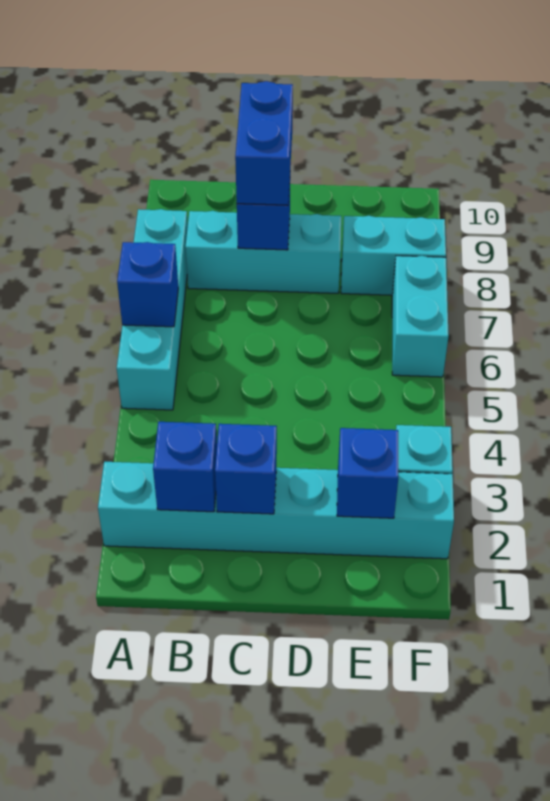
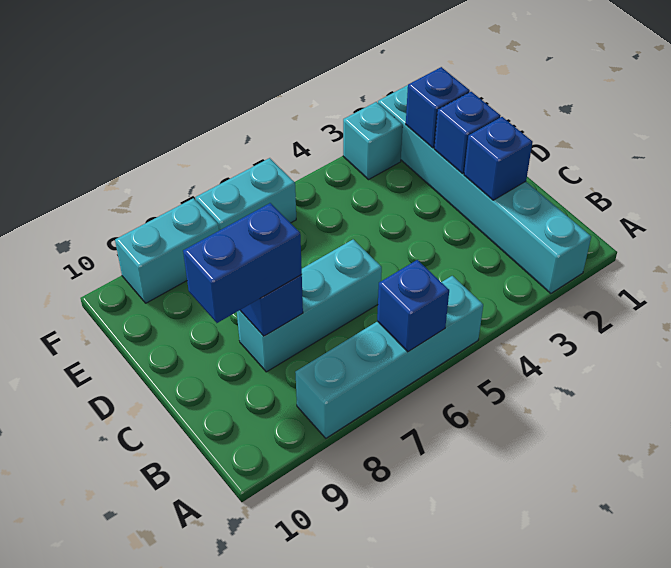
blue brick B2 level 2 -> blue brick D2 level 2
cyan brick B8:D8 level 1 -> cyan brick C6:C8 level 1
cyan brick E8:F8 level 1 -> cyan brick F8:F9 level 1

